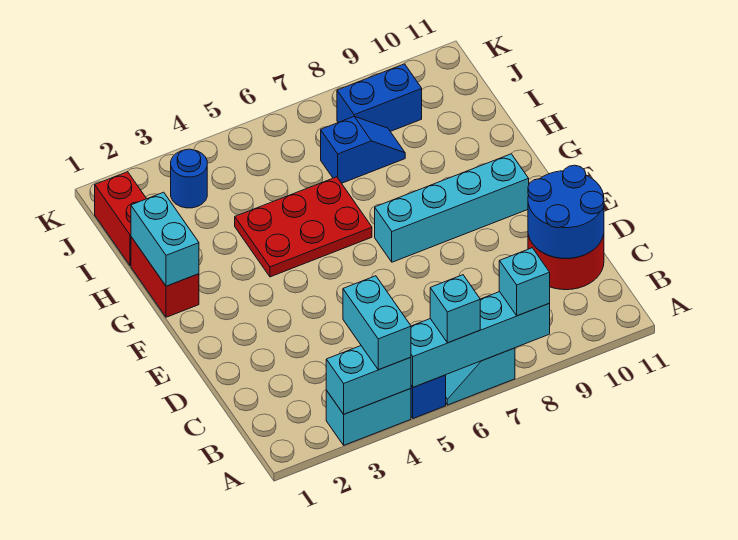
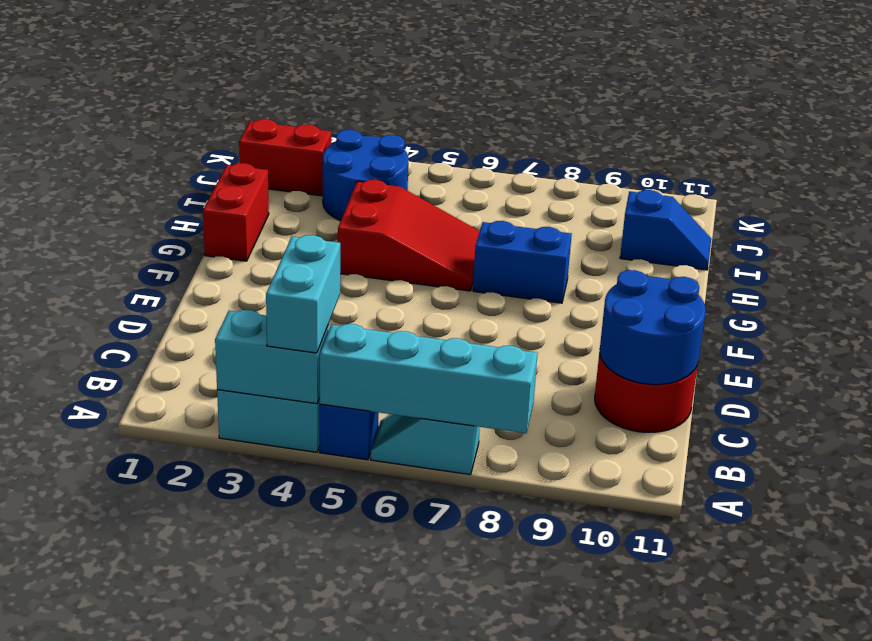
cyan brick A6 level 3 -> none
cyan brick A8 level 3 -> none
cyan brick F7:F10 level 1 -> none
cyan brick G1:H1 level 2 -> none
red plate G4:H6 level 1 -> red slope G4:H6 level 1 top 4
red brick I1:J1 level 1 -> red brick J1:J2 level 1
blue slope I7:I8 level 1 top 7 -> blue slope I10:I11 level 1 top 10
blue round brick J3 level 1 -> blue round brick I3:J4 level 1
blue brick J8:J9 level 1 -> blue brick G7:G8 level 1

